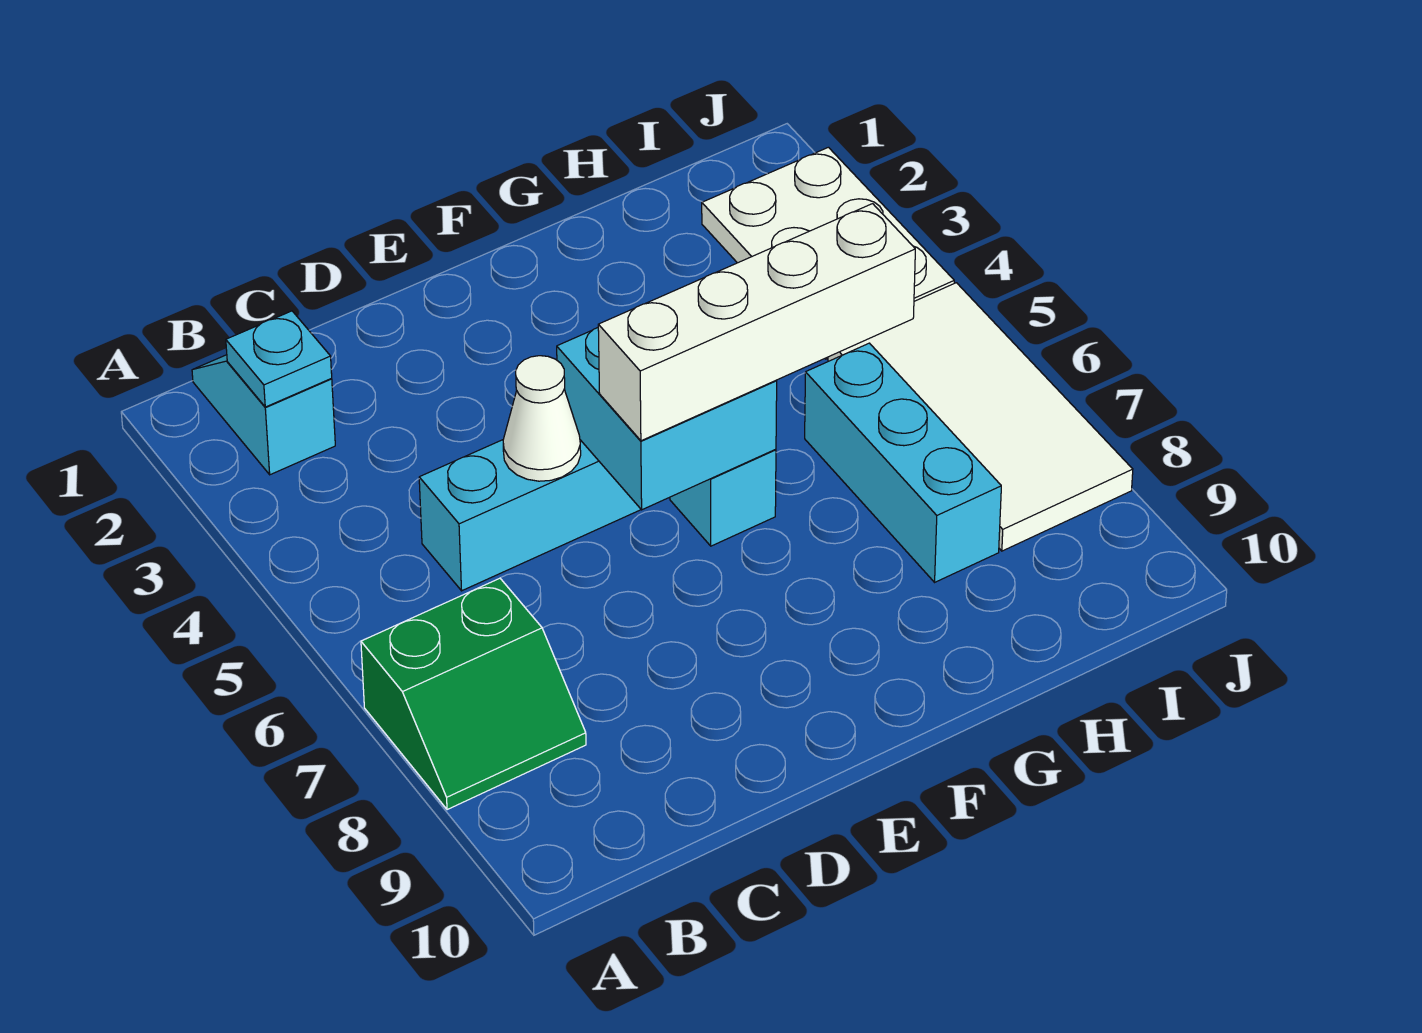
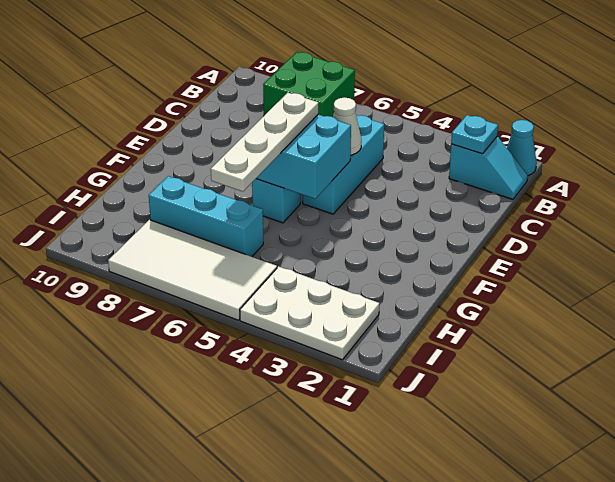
none -> cyan cone A1 level 1
green slope A7:B8 level 1 top 7 -> green brick A7:B8 level 1
white brick E6:H6 level 3 -> white plate E6:H6 level 3

